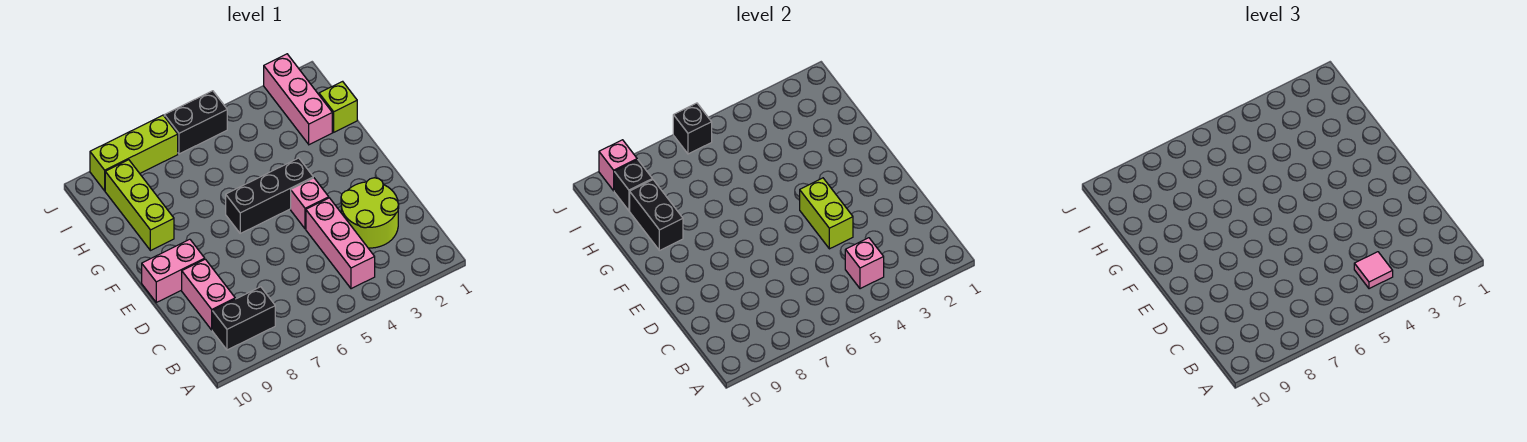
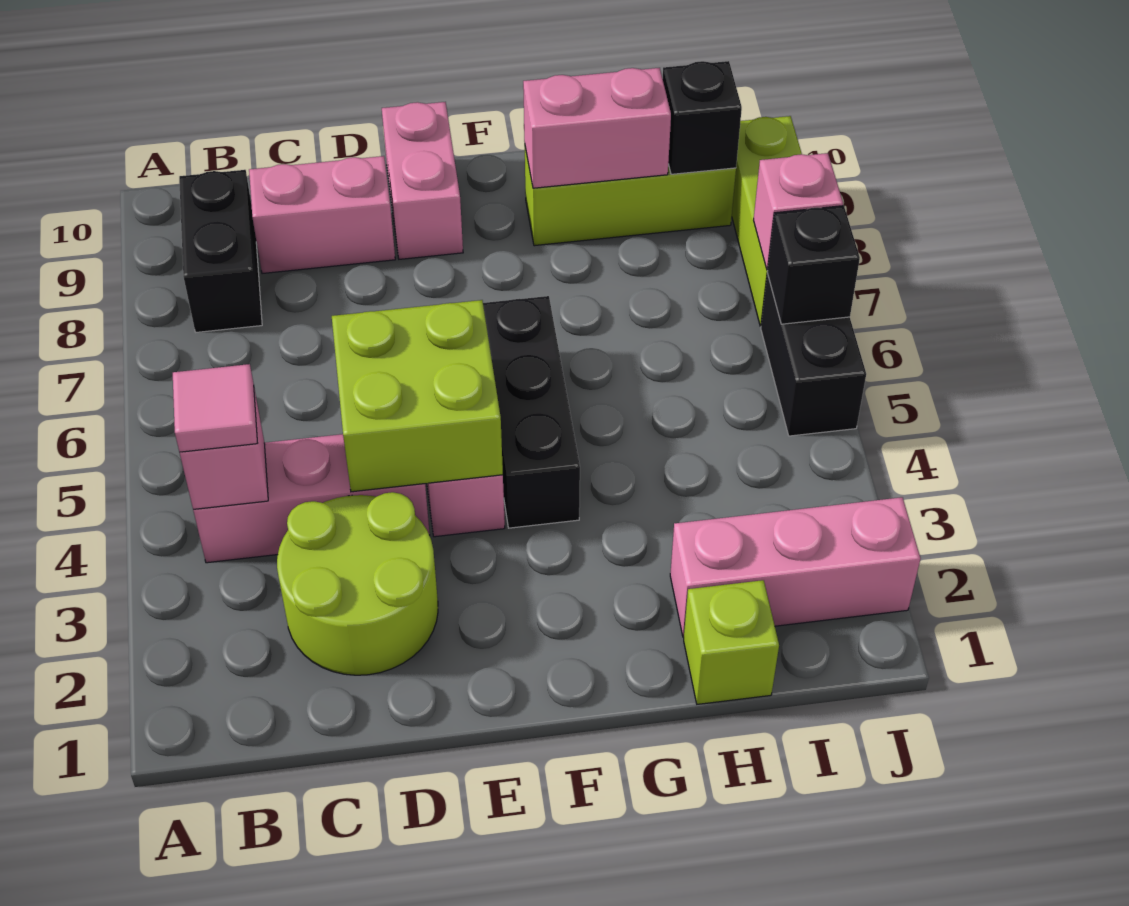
lime brick D4:E4 level 2 -> lime brick D4:E5 level 2
black brick G9:H9 level 2 -> pink brick G9:H9 level 2
pink brick J9 level 2 -> pink brick J7 level 2

